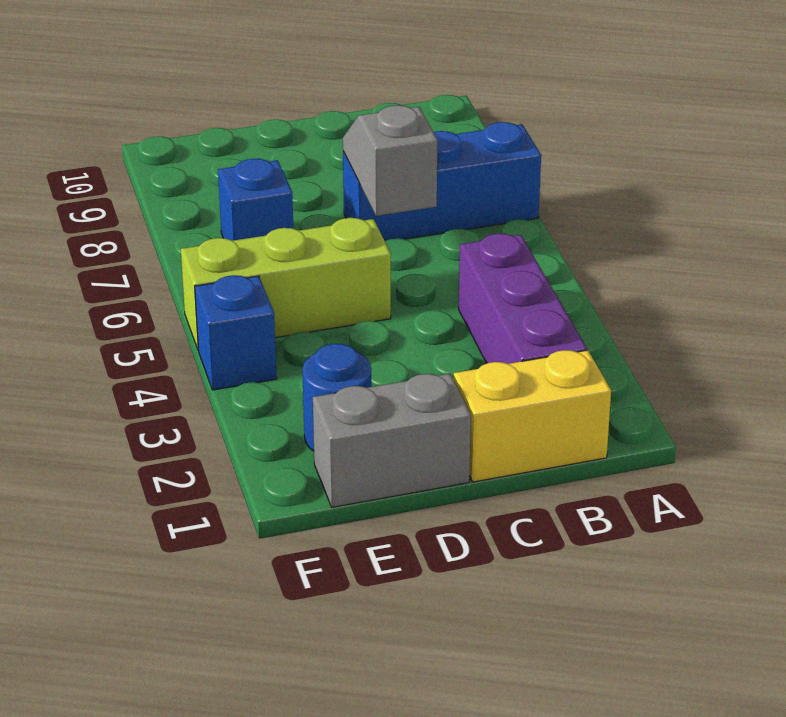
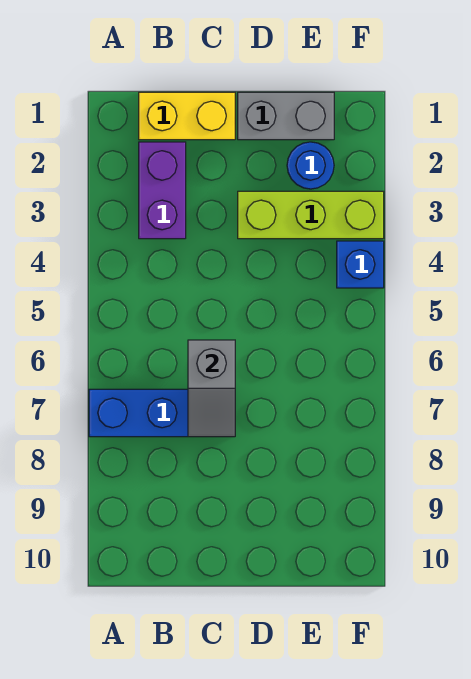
purple brick B2:B4 level 1 -> purple brick B2:B3 level 1
lime brick D5:F5 level 1 -> lime brick D3:F3 level 1
blue brick E7 level 1 -> none

